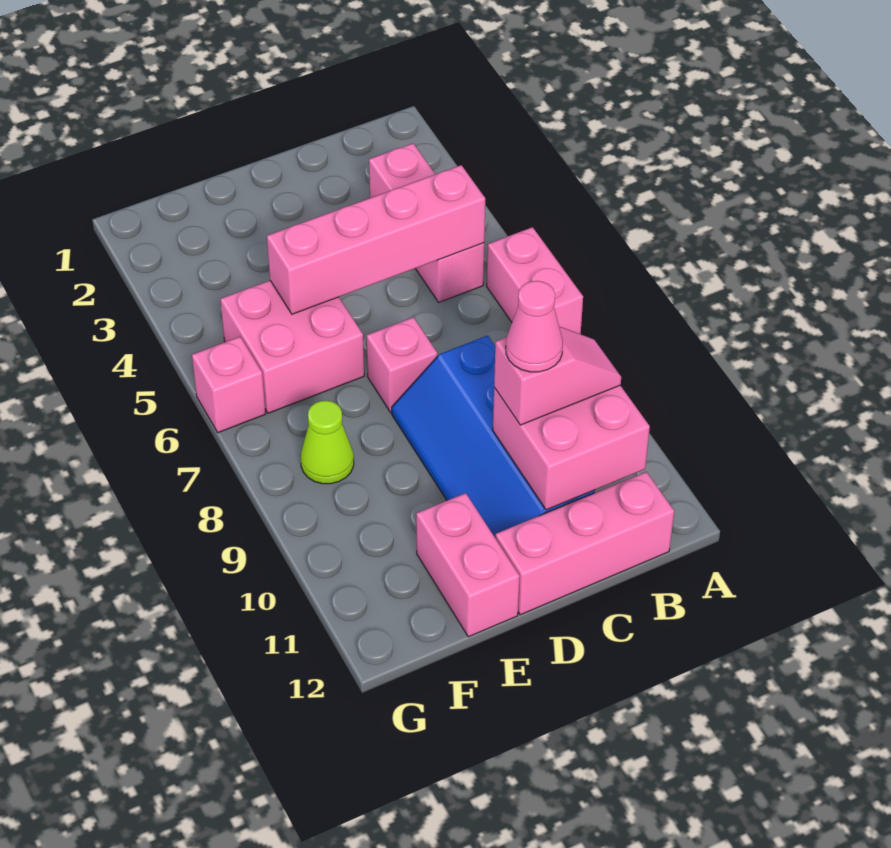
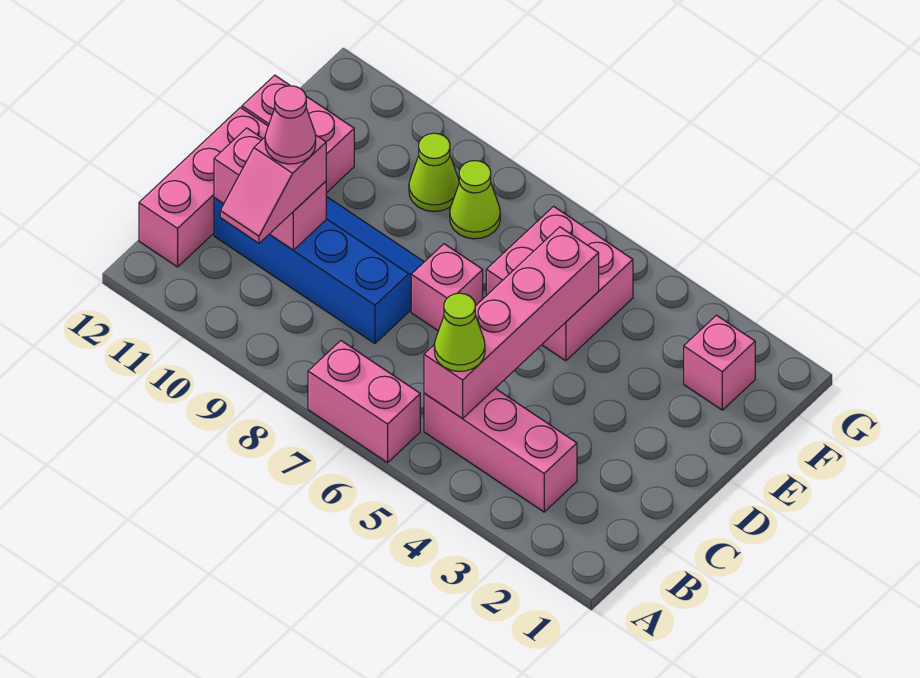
none -> lime cone B5 level 3
pink brick B10:C11 level 2 -> pink brick C10:C11 level 2
none -> lime cone F9 level 1
pink brick G6 level 1 -> pink brick F2 level 1

